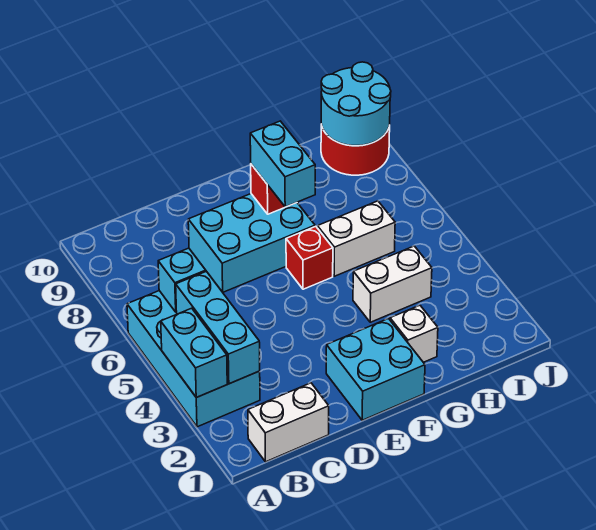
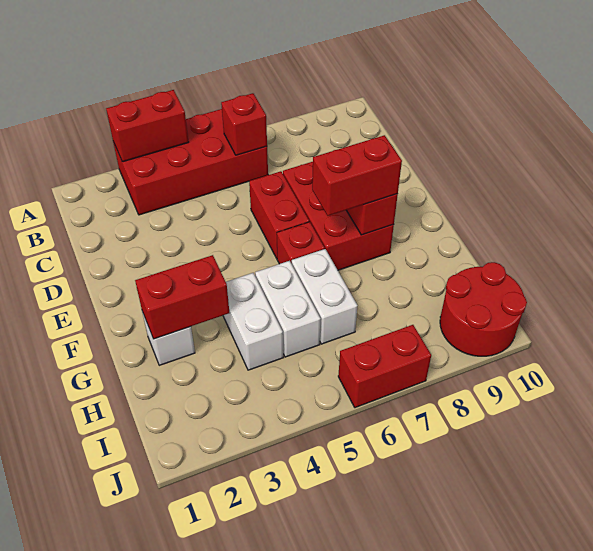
cyan brick A3:B6 level 1 -> red brick A3:B6 level 1
cyan brick A3:A4 level 2 -> red brick A3:A4 level 2
white brick B1:C1 level 1 -> white brick G5:H5 level 1
cyan brick B3:B5 level 2 -> none
cyan brick B6 level 2 -> red brick B6 level 2
none -> red brick D6:E6 level 1
cyan brick D7:F8 level 1 -> red brick D7:F8 level 1
cyan brick E1:F2 level 1 -> none
cyan brick F7:F8 level 3 -> red brick F7:F8 level 3
none -> red brick G2:G3 level 2
cyan round brick I9:J10 level 2 -> none
none -> red brick J6:J7 level 1

